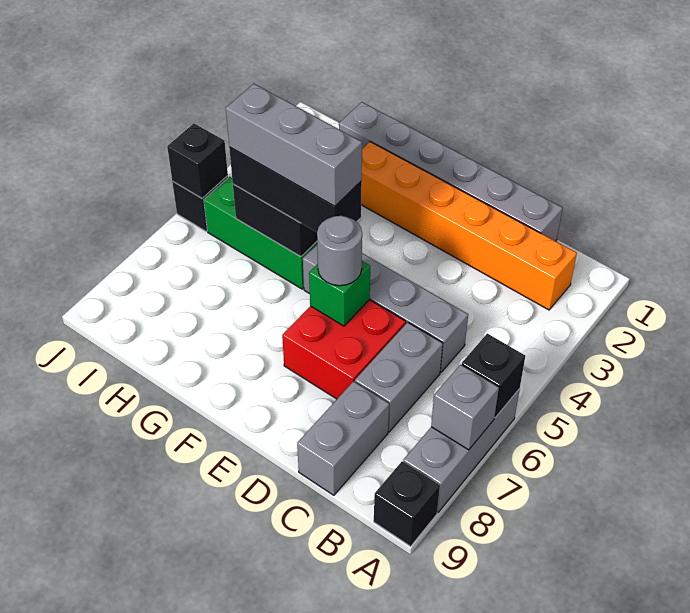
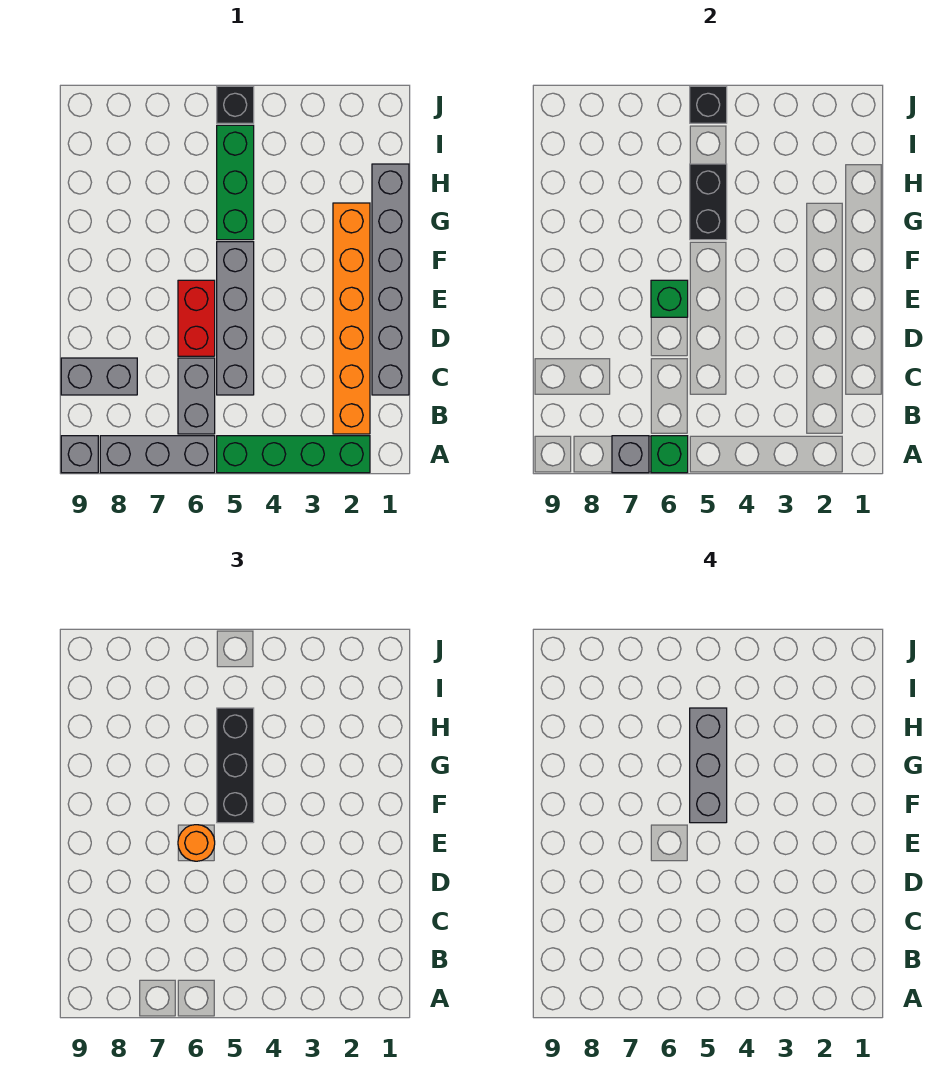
none -> green brick A2:A5 level 1
black brick A6 level 2 -> green brick A6 level 2
black brick A9 level 1 -> grey brick A9 level 1
grey brick C6:C7 level 1 -> grey brick B6:C6 level 1
red brick D6:E7 level 1 -> red brick D6:E6 level 1
grey round brick E6 level 3 -> orange round brick E6 level 3

